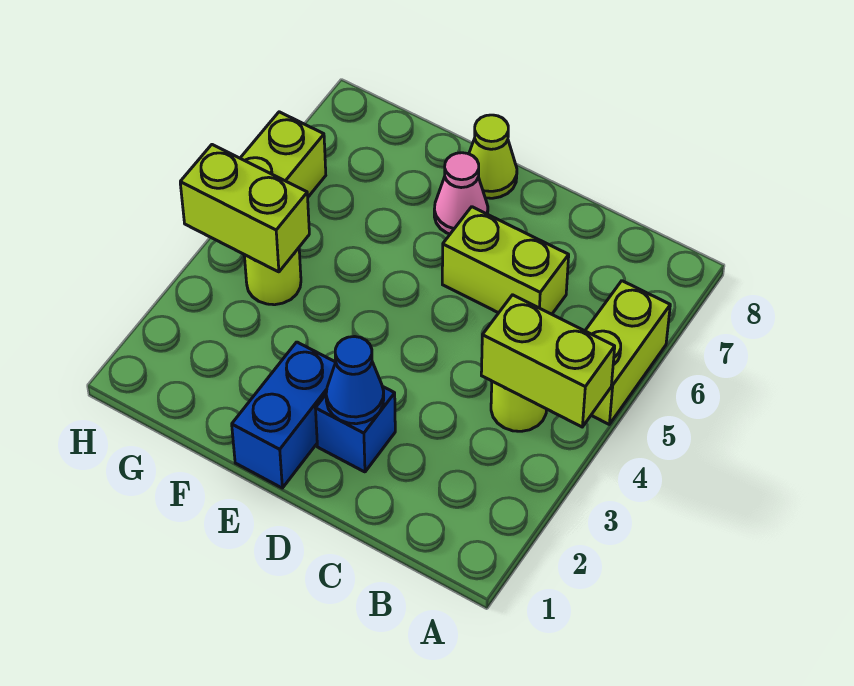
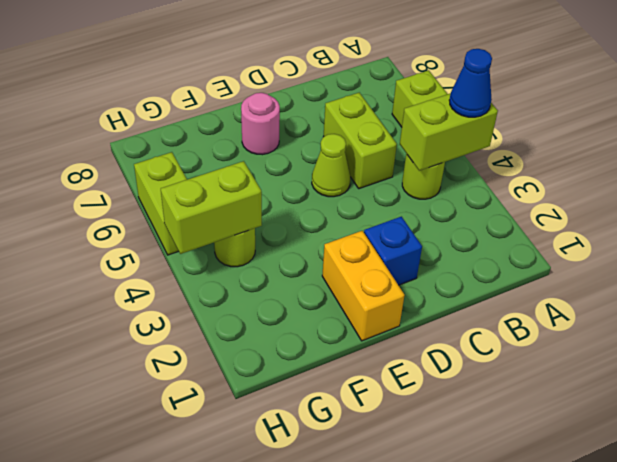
lime brick C6:D6 level 1 -> lime brick C5:C6 level 1
blue cone D2 level 2 -> blue cone A4 level 3
blue brick E1:E2 level 1 -> yellow brick E1:E2 level 1
pink cone E7 level 1 -> pink round brick E7 level 1
lime cone E8 level 1 -> lime cone D5 level 1

